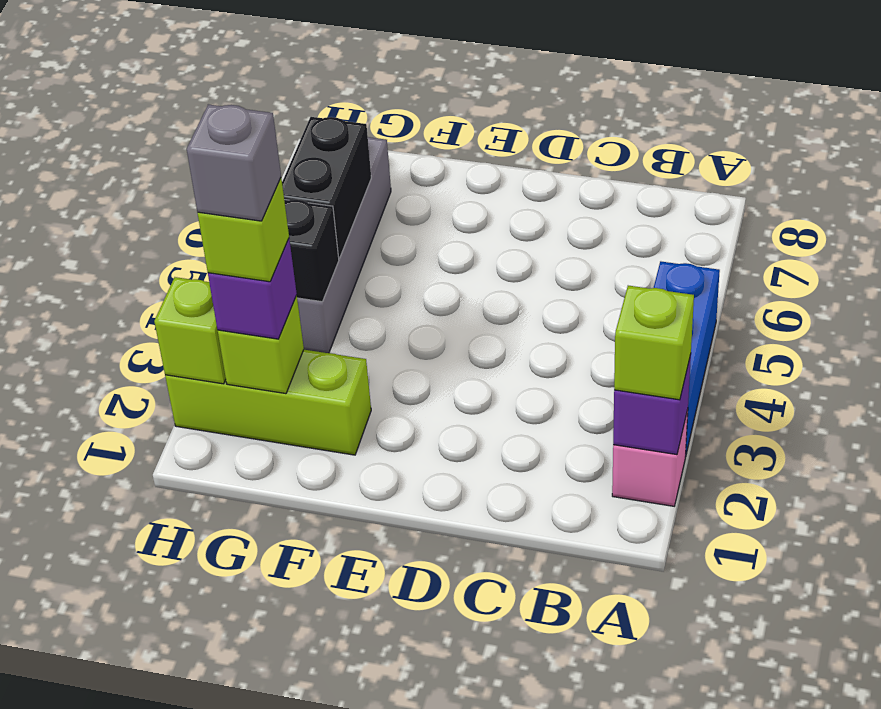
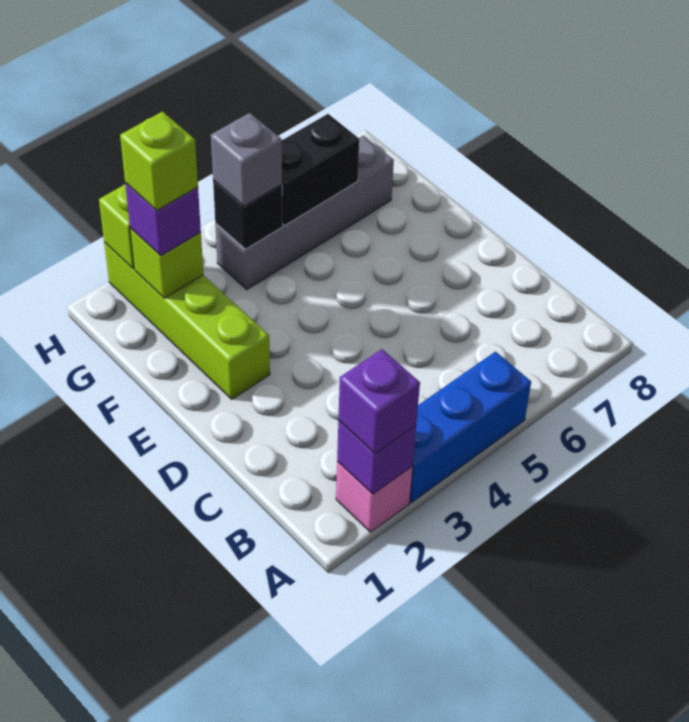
lime brick A2 level 3 -> purple brick A2 level 3
lime brick F2:H2 level 1 -> lime brick E2:H2 level 1
grey brick G2 level 5 -> grey brick G4 level 3

